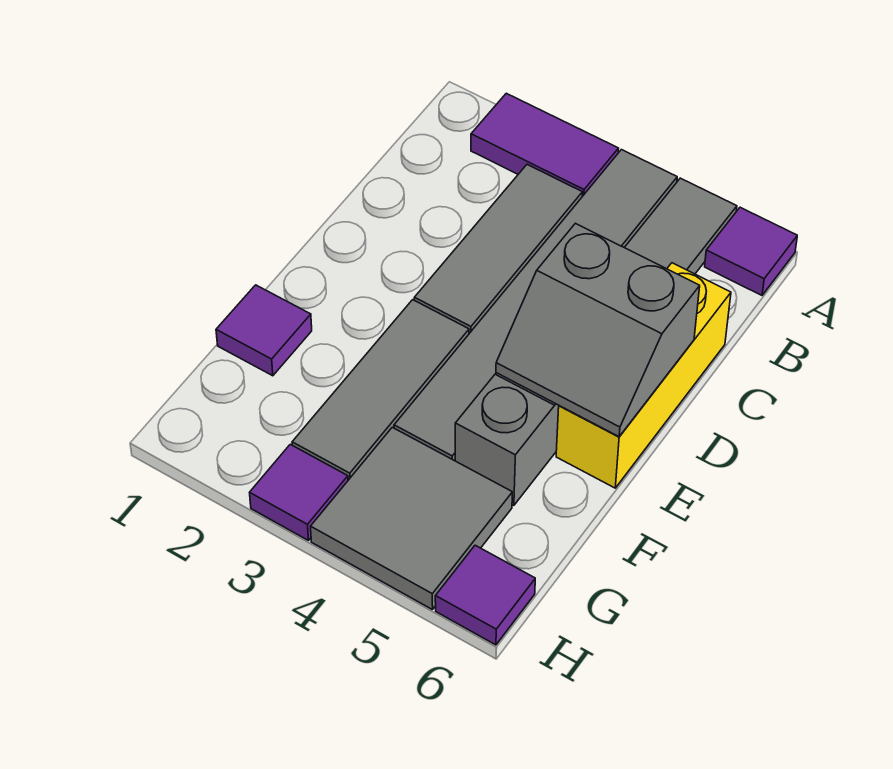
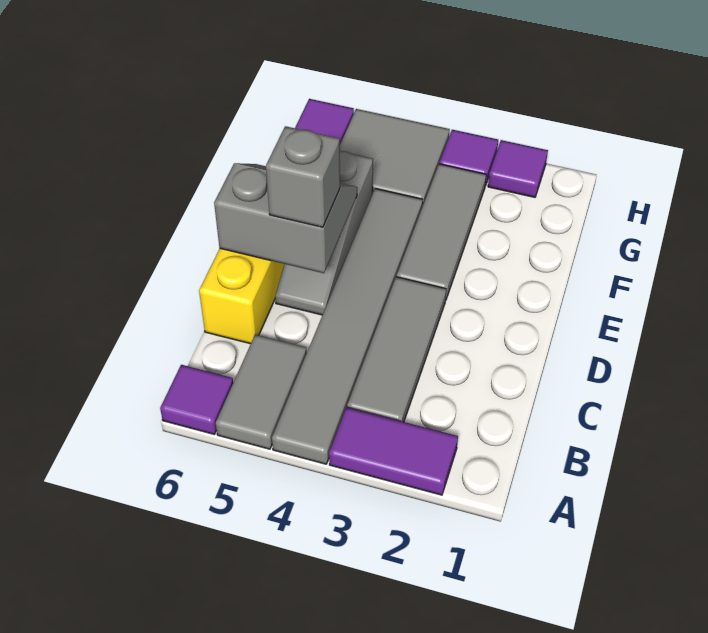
none -> grey brick D5 level 3
purple tile F1 level 1 -> purple tile H2 level 1

